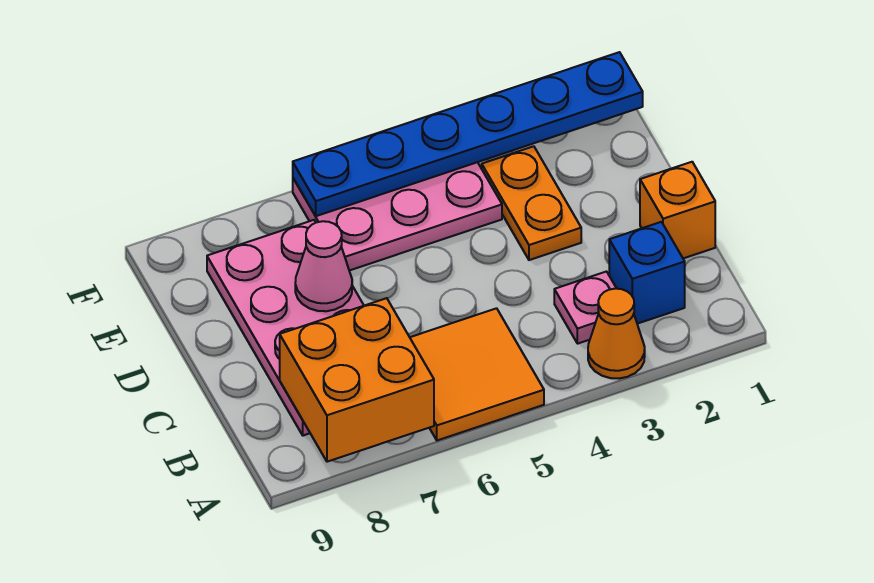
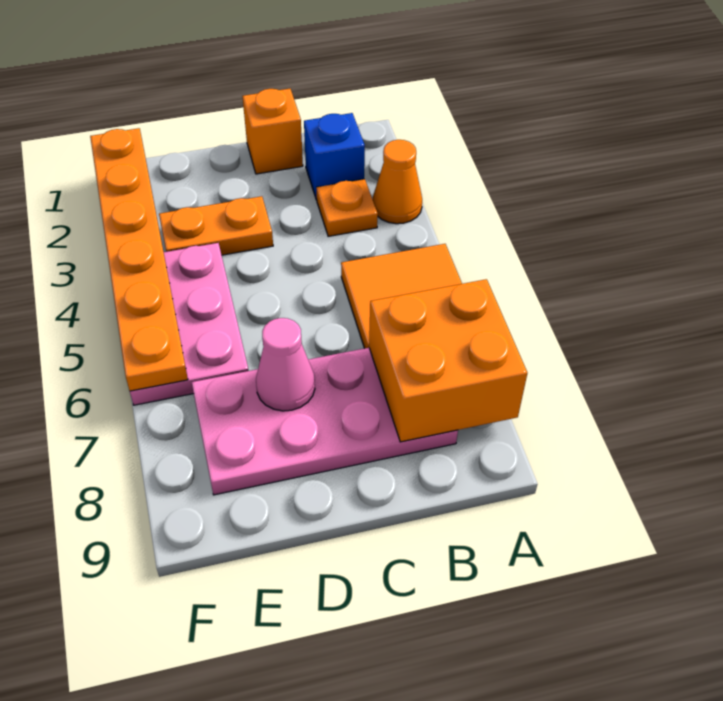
pink plate B3 level 1 -> orange plate B3 level 1
blue plate F1:F6 level 2 -> orange plate F1:F6 level 2

